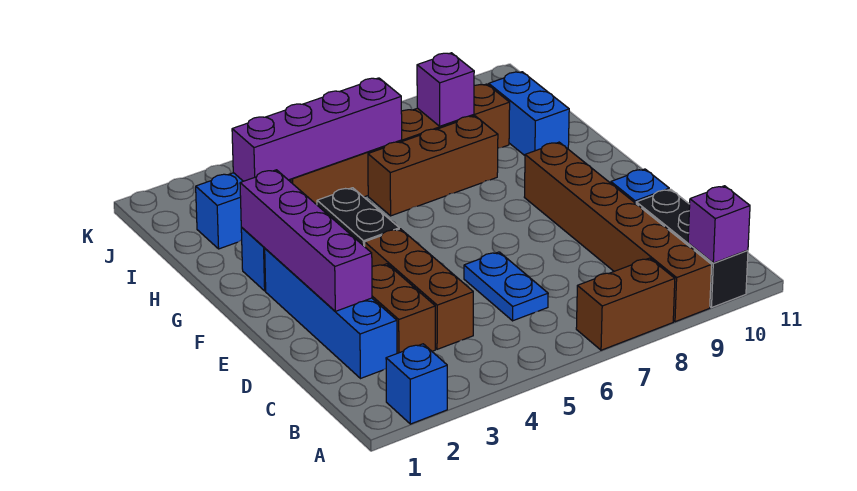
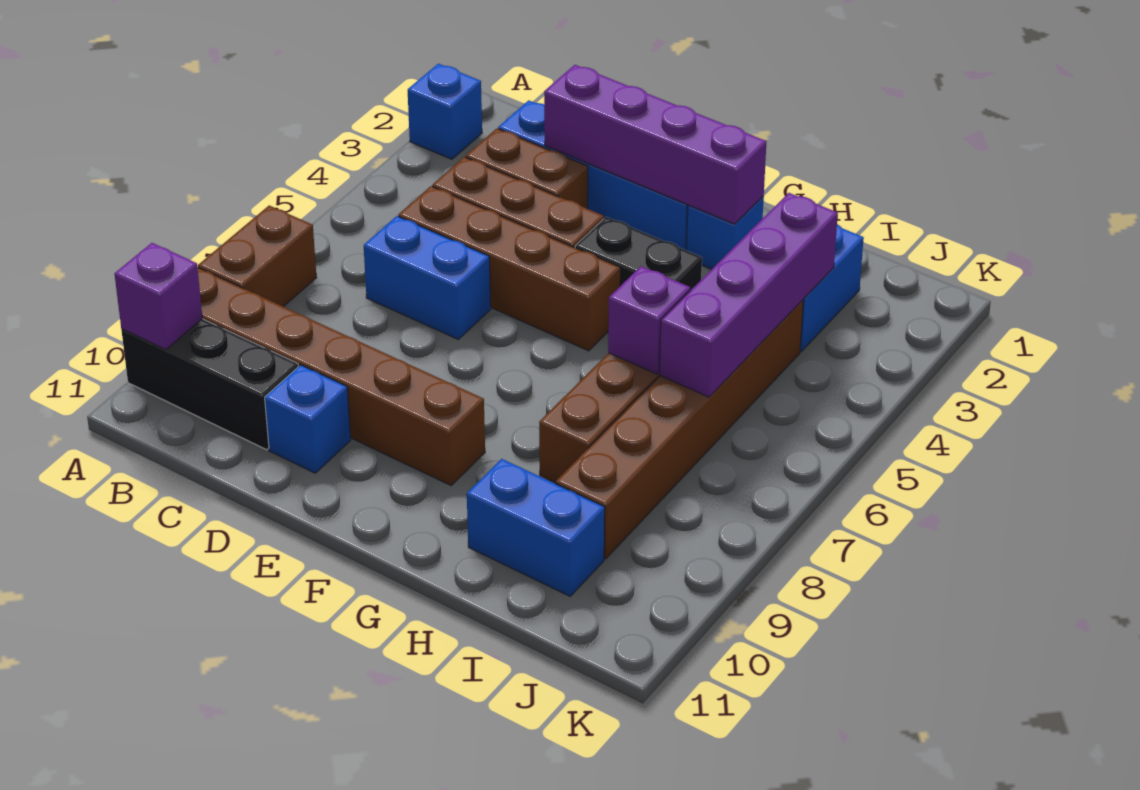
none -> brown brick C5:F5 level 1
blue plate C6:D6 level 1 -> blue brick C6:D6 level 1
purple brick I8 level 2 -> purple brick H6 level 2

